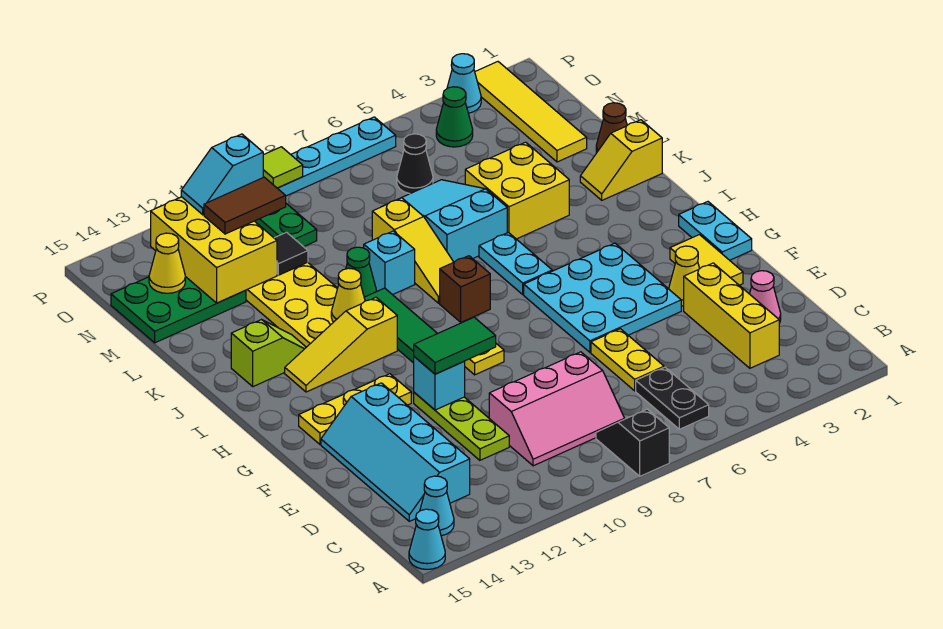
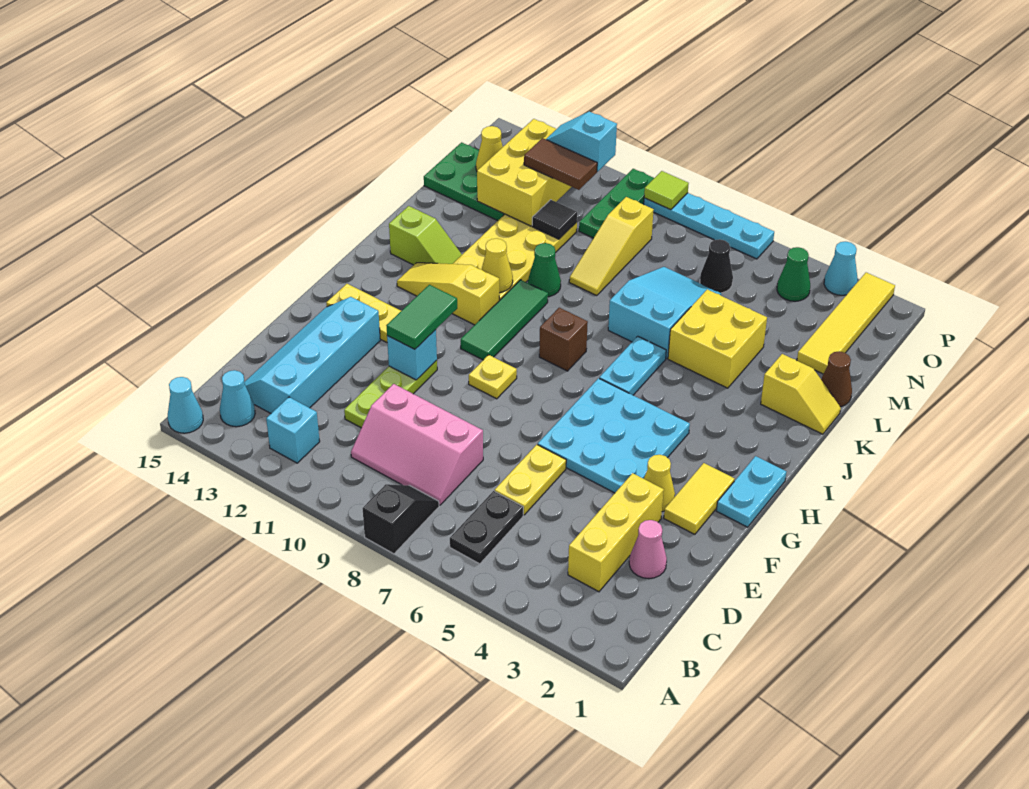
green tile F10:F11 level 3 -> green tile F11:G11 level 3
yellow slope J8:L8 level 1 top L -> yellow slope L9:N9 level 1 top N
yellow slope K1:K2 level 1 top 1 -> yellow slope K1:K2 level 1 top 2
cyan brick K9 level 1 -> cyan brick B12 level 1

